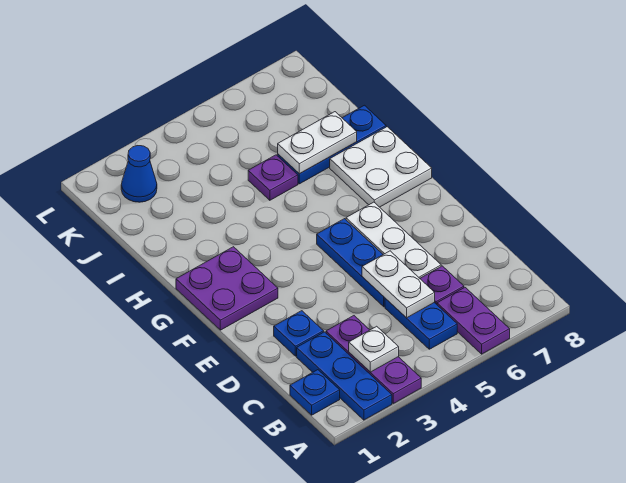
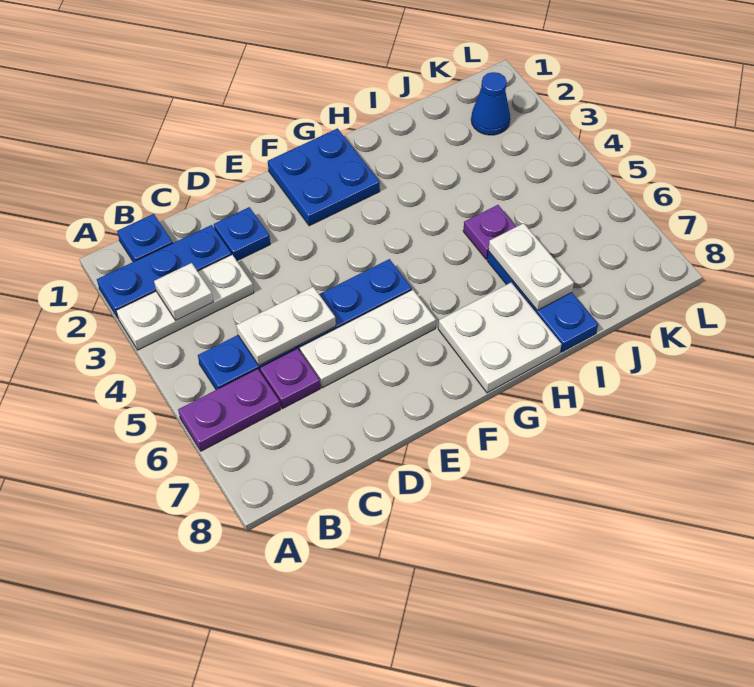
purple plate A3:C3 level 1 -> white plate A3:C3 level 1
purple plate F1:G2 level 1 -> blue plate F1:G2 level 1

